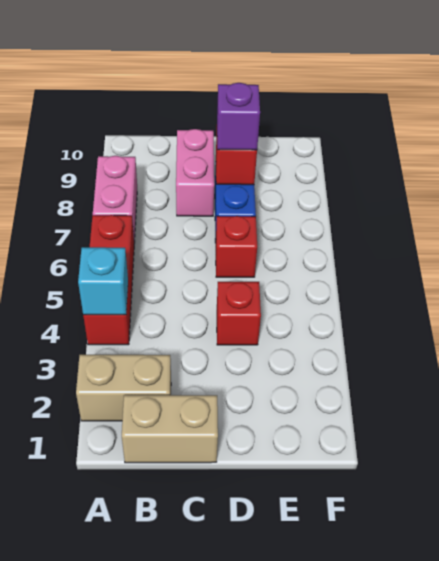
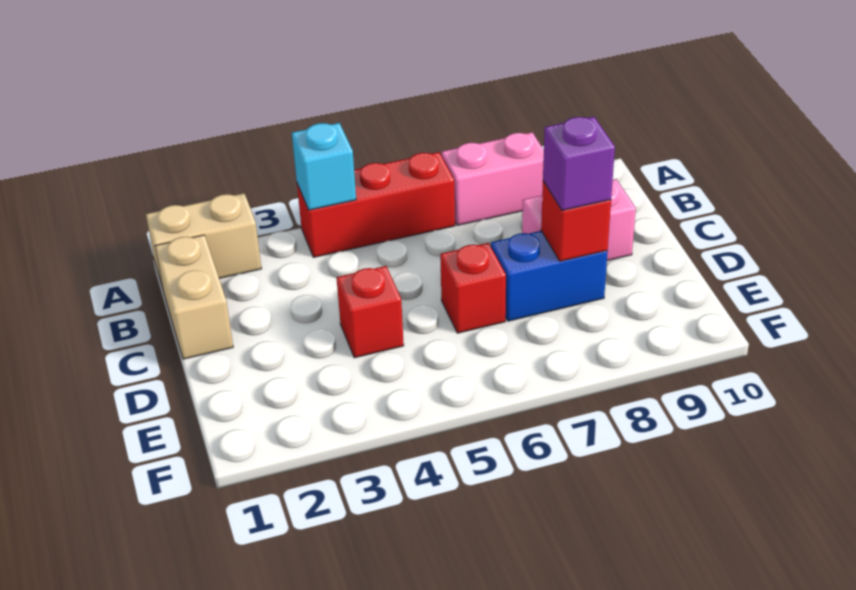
tan brick A2:B2 level 1 -> tan brick A1:A2 level 1

